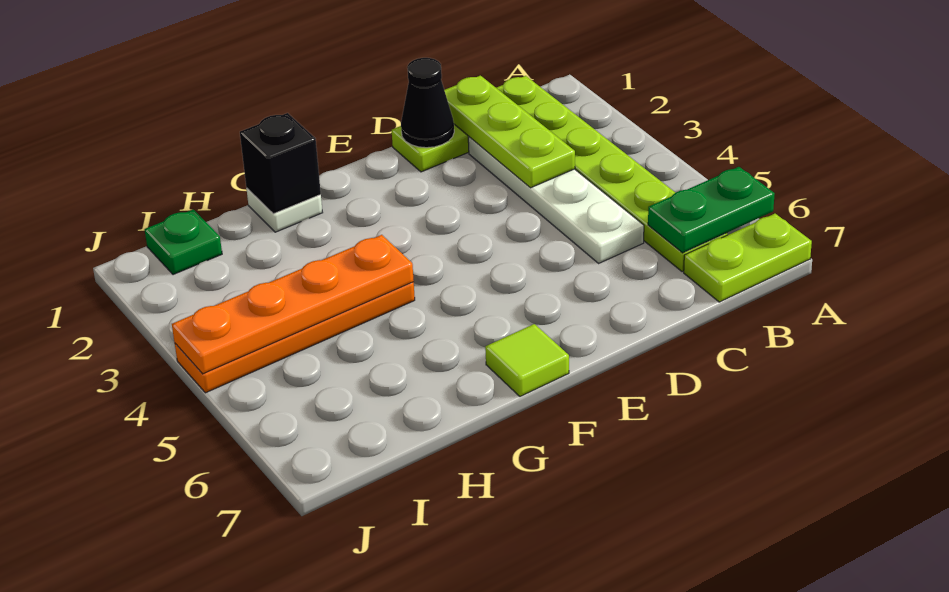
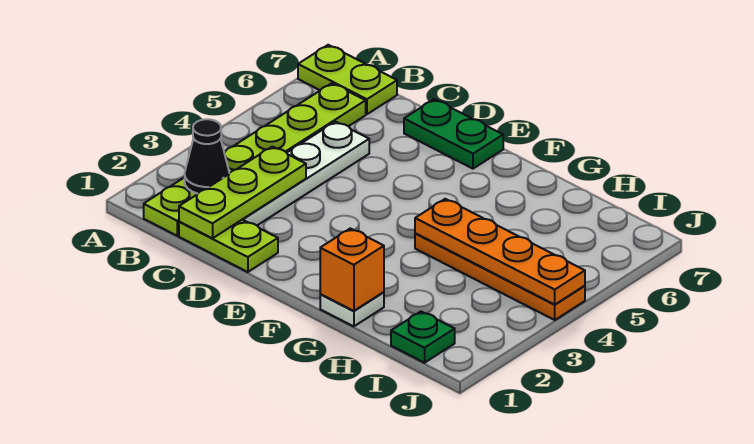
green plate A6:B6 level 2 -> green plate D7:E7 level 1
black cone D1 level 2 -> black cone B2 level 2
lime tile F7 level 1 -> none
black brick G1 level 2 -> orange brick G1 level 2

